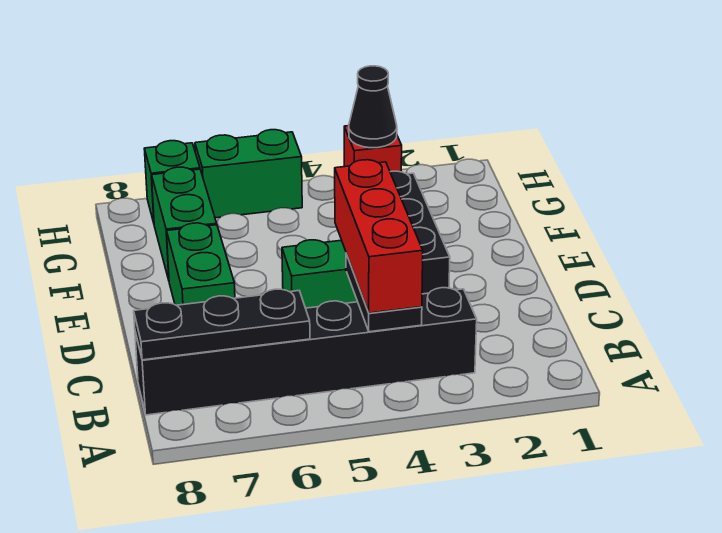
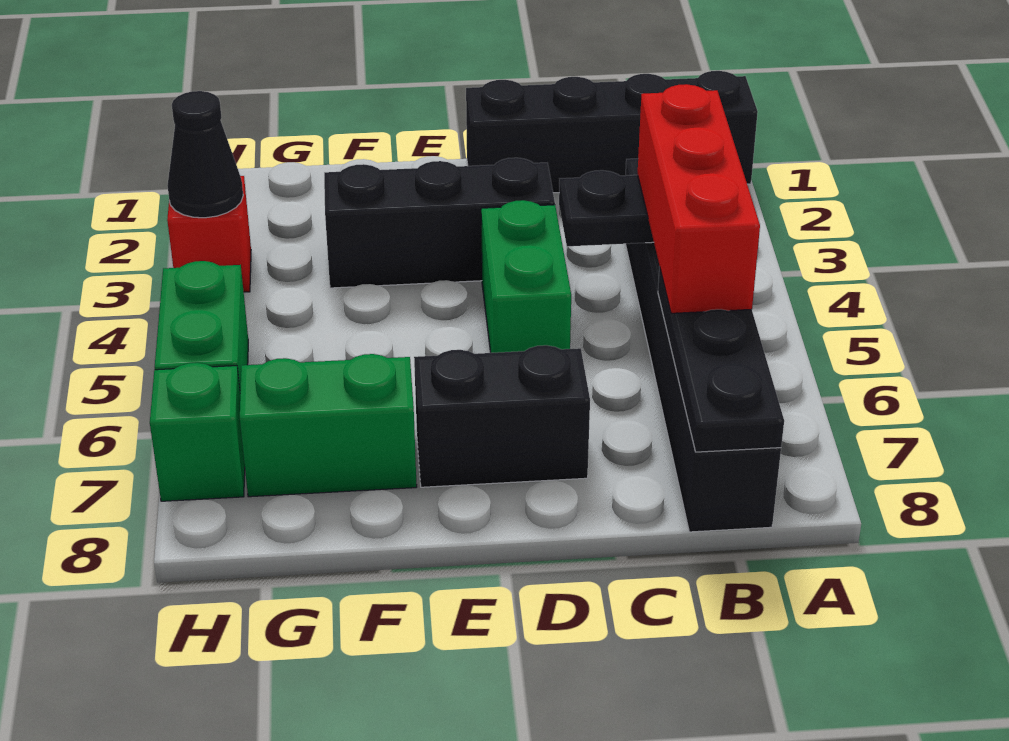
none -> black brick A1:D1 level 1
red brick B4:D4 level 3 -> red brick B4:B6 level 3
green brick D7:E7 level 1 -> black brick D7:E7 level 1

